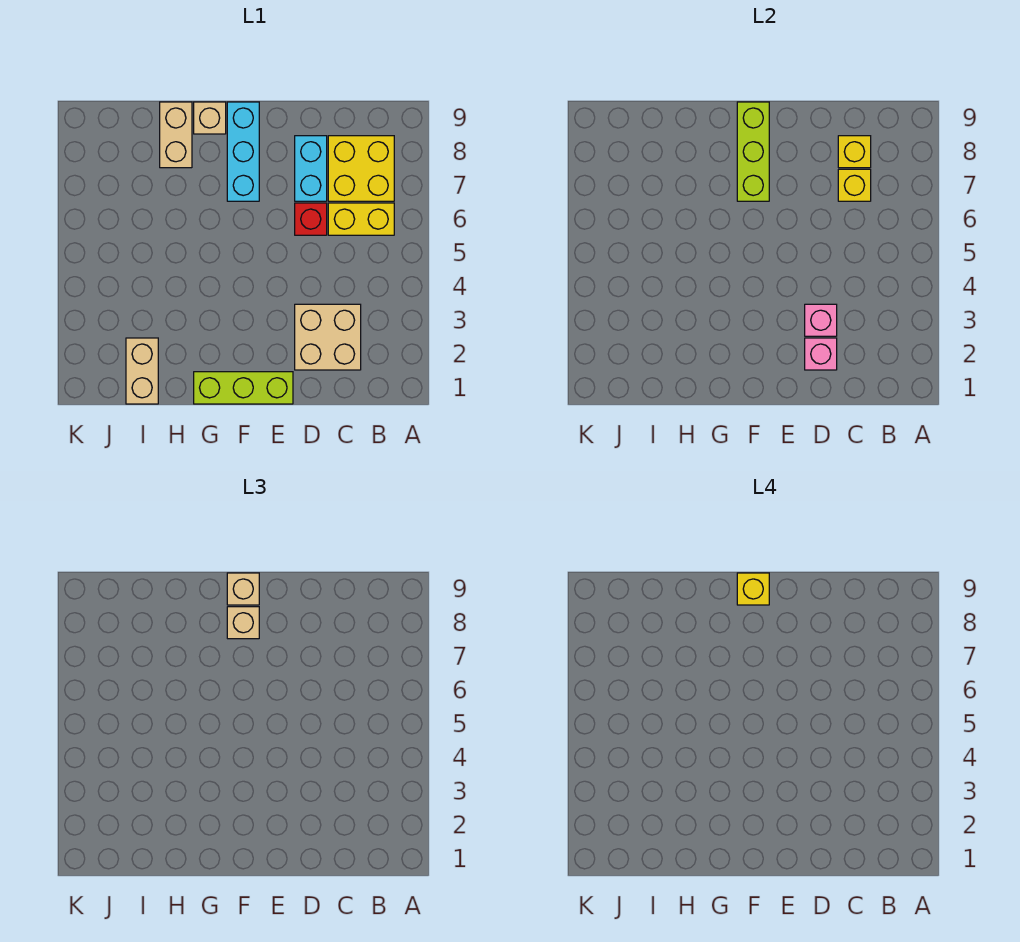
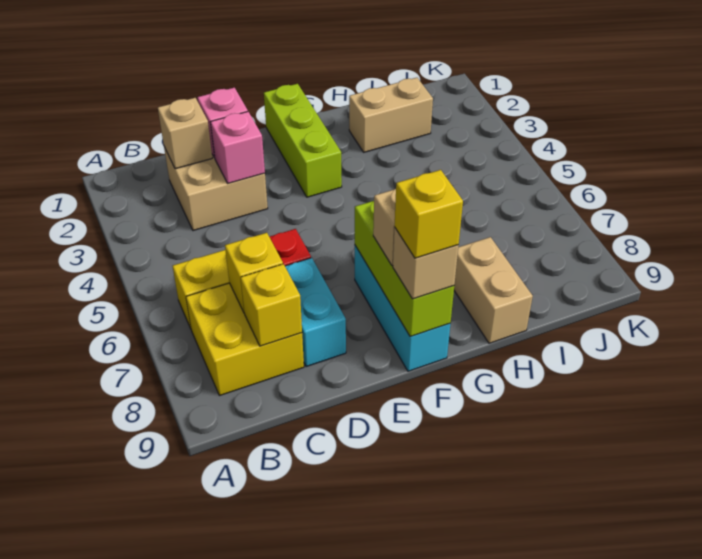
lime brick E1:G1 level 1 -> lime brick F1:F3 level 1
tan brick G9 level 1 -> tan brick C2 level 2
tan brick I1:I2 level 1 -> tan brick H2:I2 level 1

